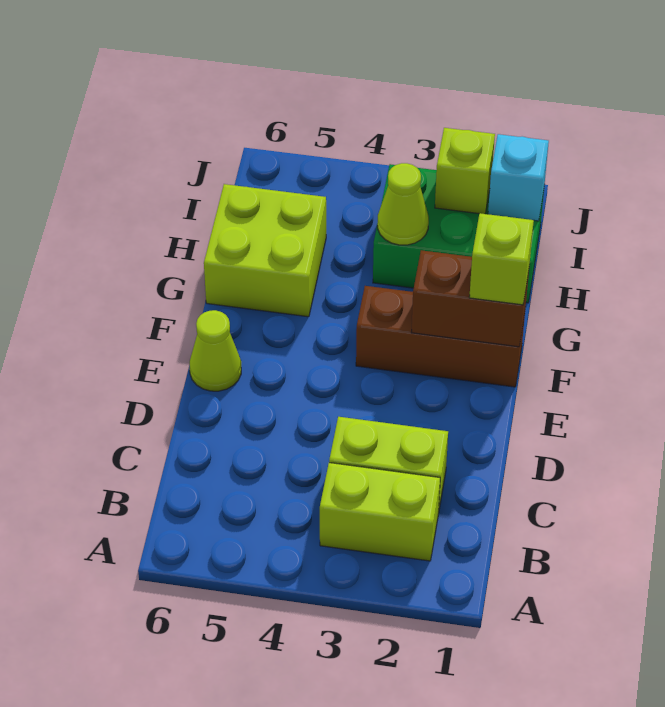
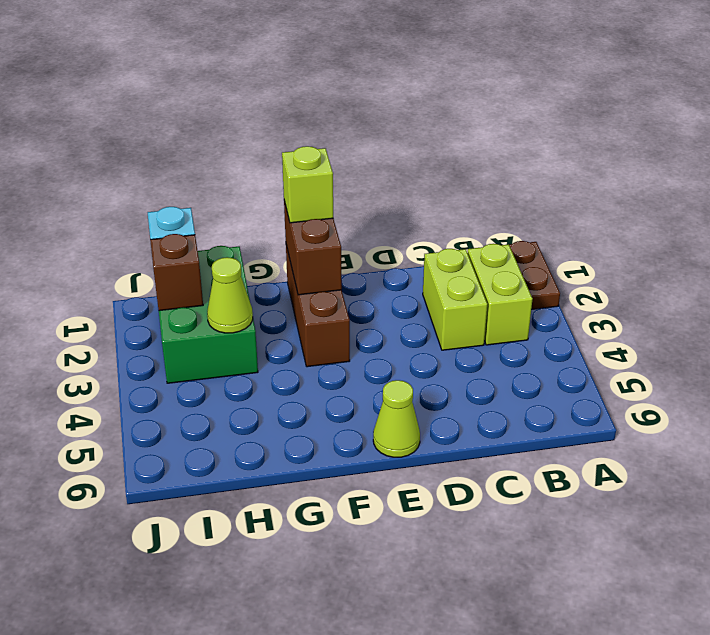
none -> brown plate A1:A2 level 1
lime brick G5:H6 level 1 -> none
lime brick I2 level 2 -> brown brick I2 level 2

